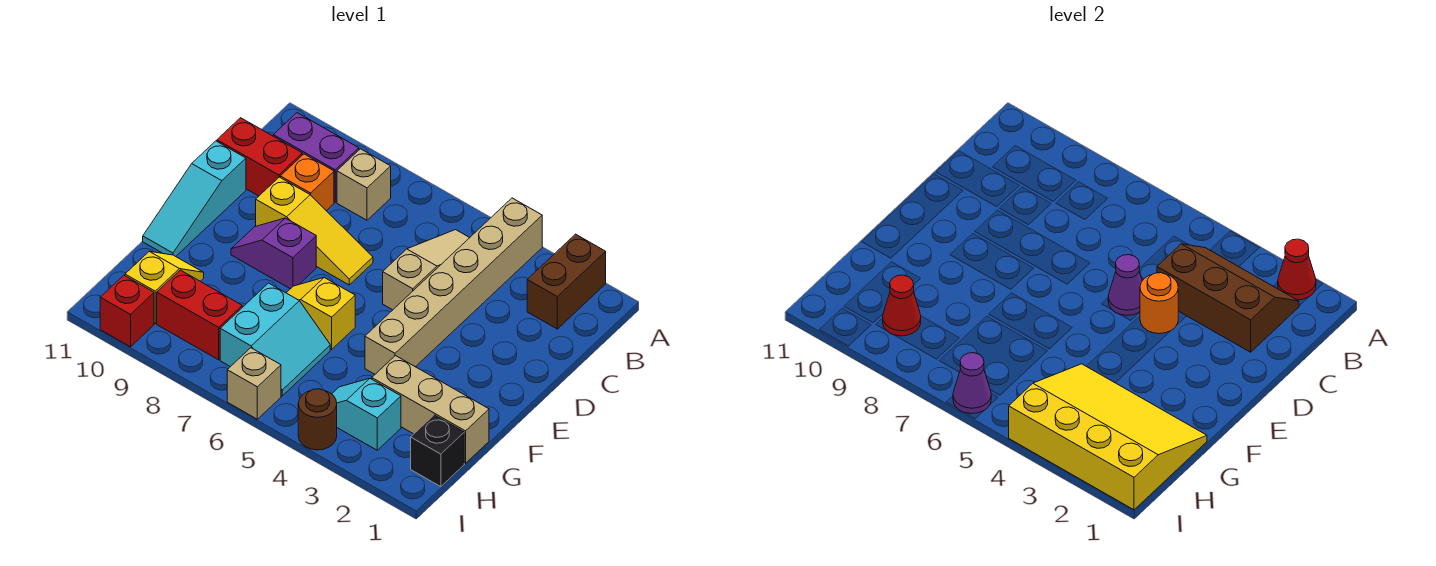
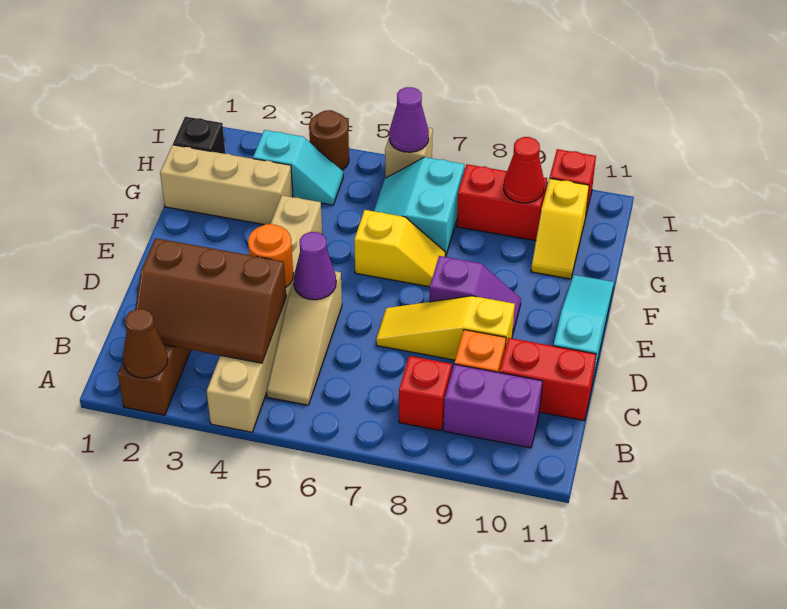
red cone A2 level 2 -> brown cone A2 level 2
tan brick B8 level 1 -> red brick B8 level 1
yellow slope G1:I4 level 2 top I -> none

